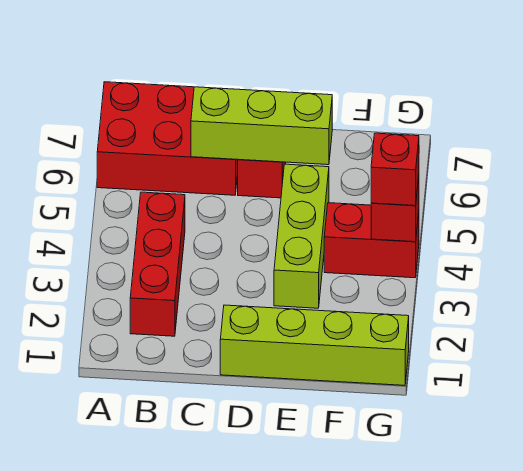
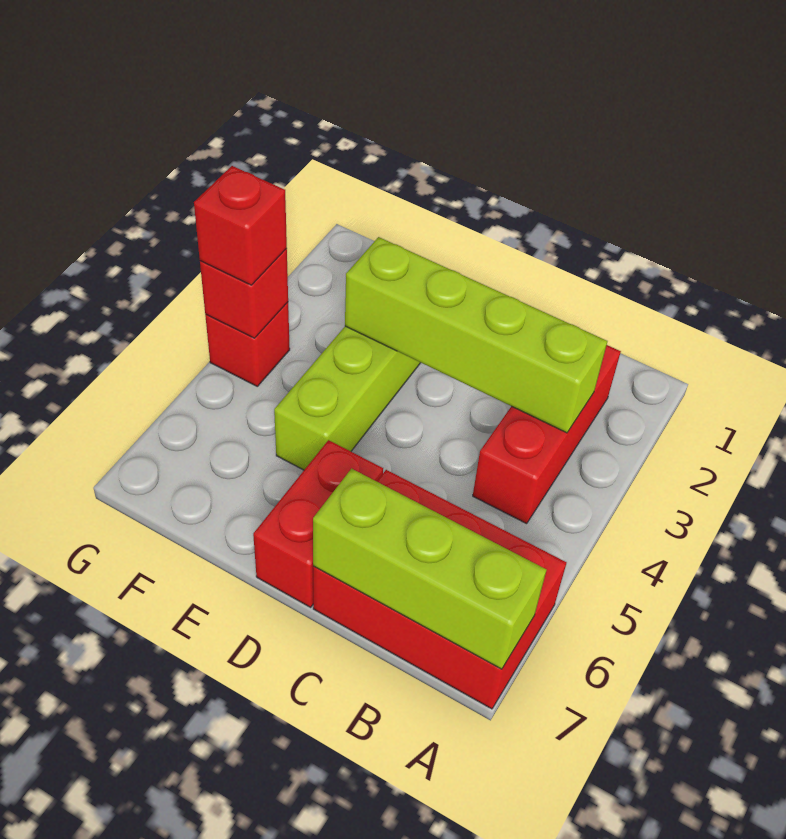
lime brick C6:E6 level 2 -> lime brick A7:C7 level 2
lime brick D1:G1 level 1 -> lime brick B3:E3 level 2
red brick F4:G4 level 1 -> red brick G4 level 1

